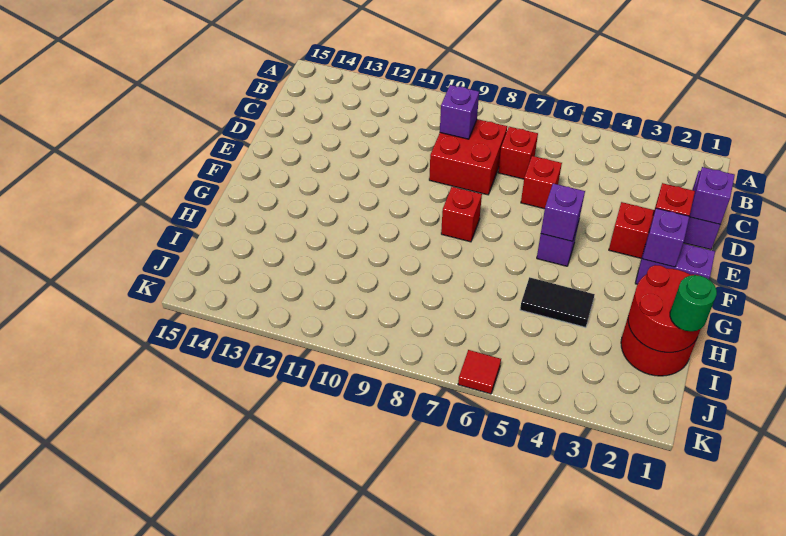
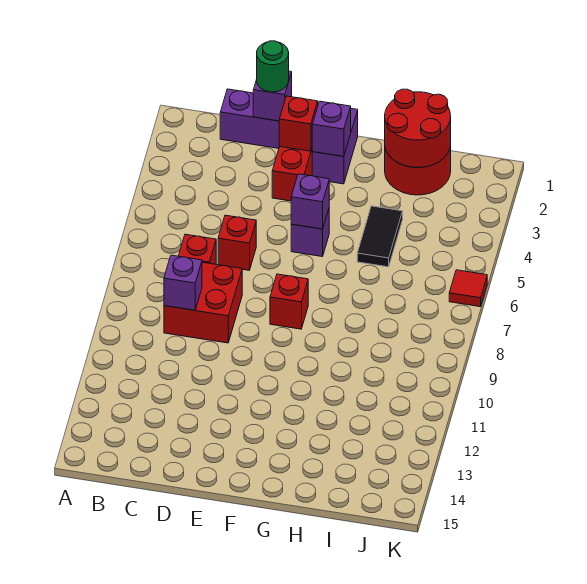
green round brick I1 level 3 -> green round brick D1 level 3

